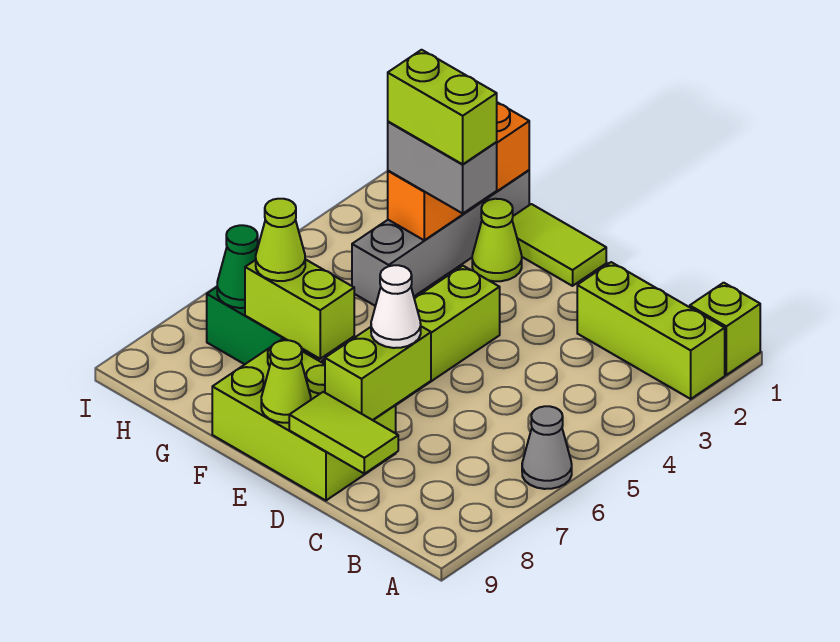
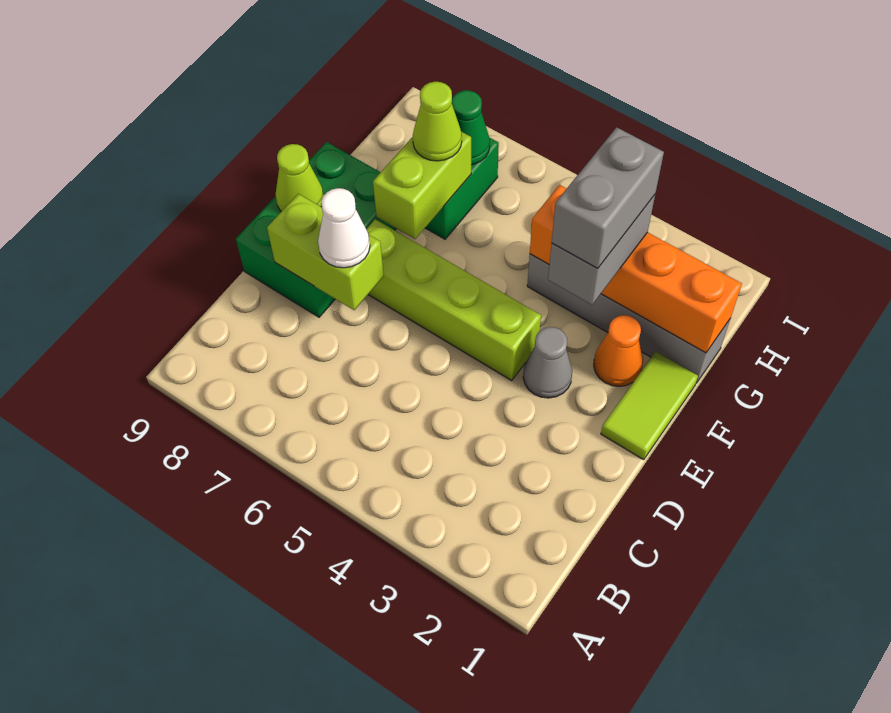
lime brick A1 level 1 -> none
lime brick A2:C2 level 1 -> none
grey cone A6 level 1 -> grey cone E3 level 1
lime tile C9:D9 level 2 -> none
lime brick D8:F9 level 1 -> green brick D8:F9 level 1
lime cone F2 level 1 -> orange cone F2 level 1
lime brick F3:G3 level 4 -> grey brick F3:G3 level 4
orange brick G1:G3 level 2 -> orange brick G1:G4 level 2

